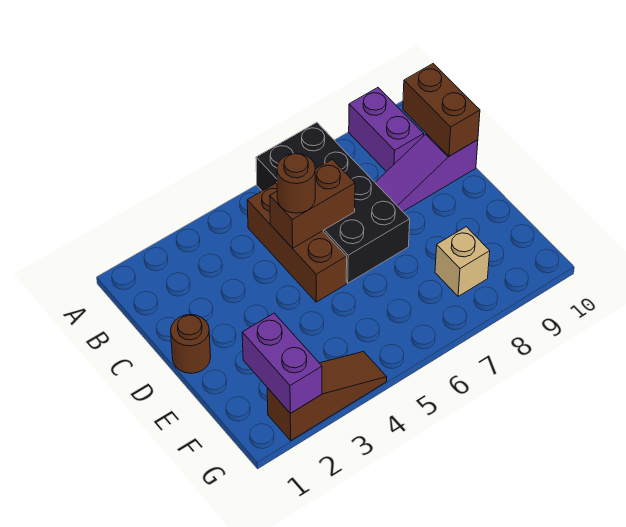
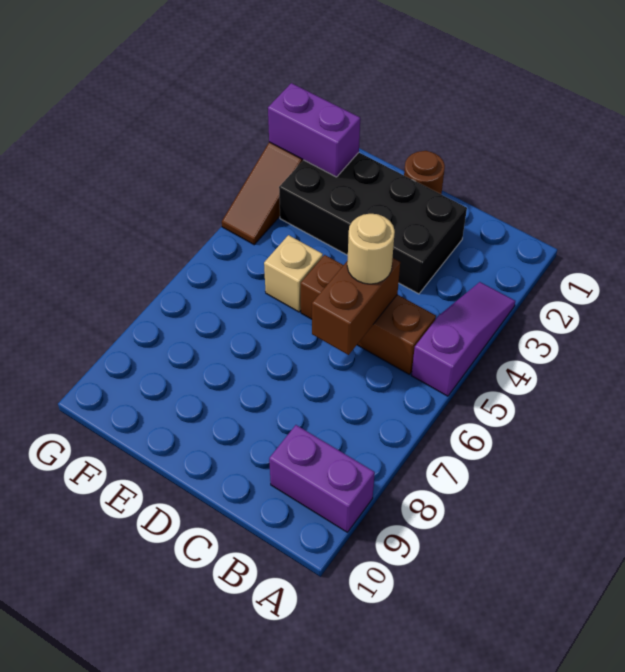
black brick A6:D7 level 1 -> black brick C2:F3 level 1
brown brick B10:C10 level 2 -> none
brown round brick C5 level 3 -> tan round brick C5 level 3
purple slope C8:C10 level 1 top 10 -> purple slope A3:A5 level 1 top 5
tan brick F8 level 1 -> tan brick E5 level 1

